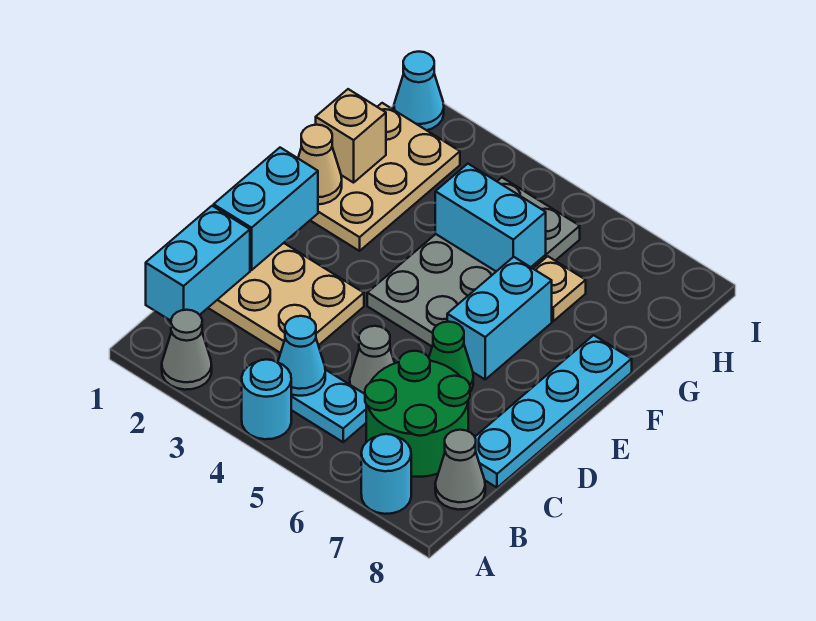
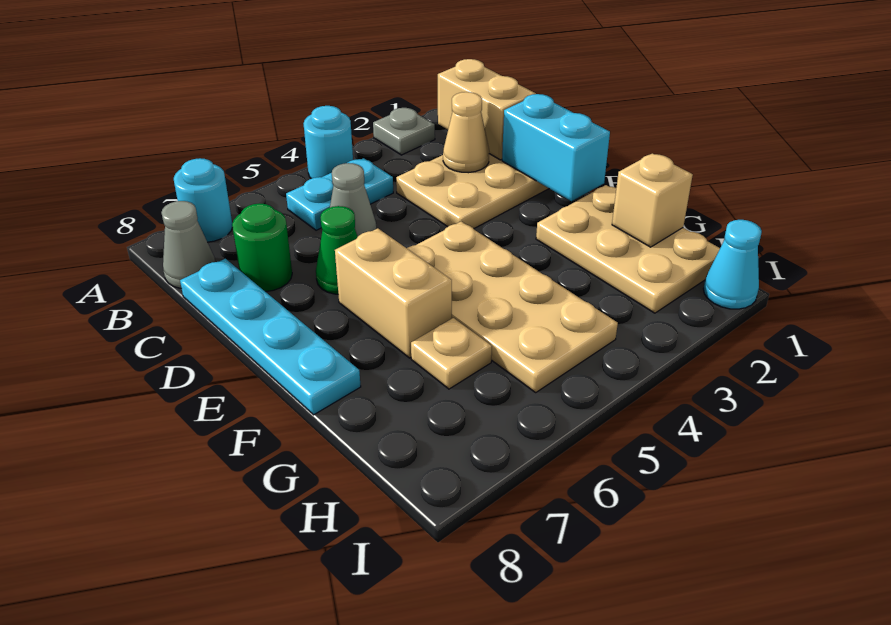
grey cone A2 level 1 -> grey plate A2 level 1
cyan brick B1:C1 level 2 -> tan brick B1:C1 level 2
cyan cone B4 level 2 -> none
green round brick B6:C7 level 1 -> green round brick C7 level 1
grey plate E4:H5 level 1 -> tan plate E4:H5 level 1
cyan brick E6:F6 level 1 -> tan brick E6:F6 level 1
tan cone F1 level 2 -> tan cone C2 level 2
cyan brick G4:G5 level 2 -> none

